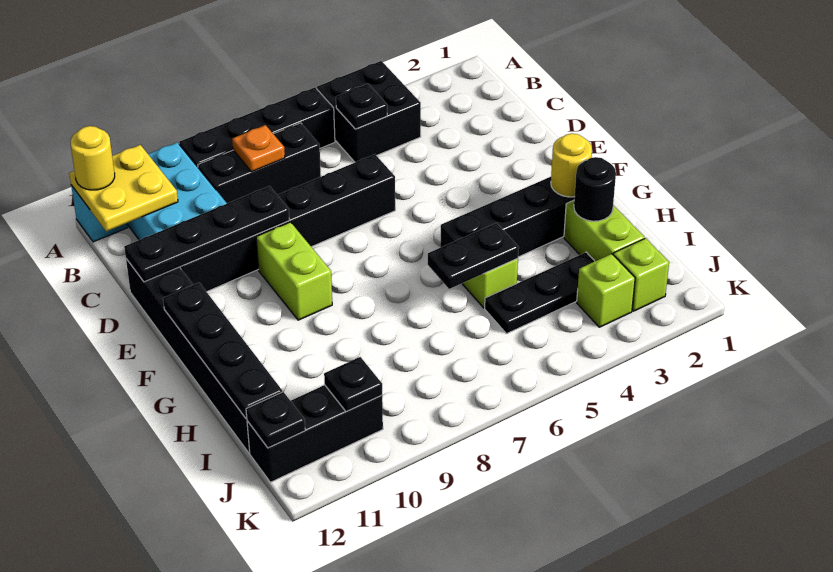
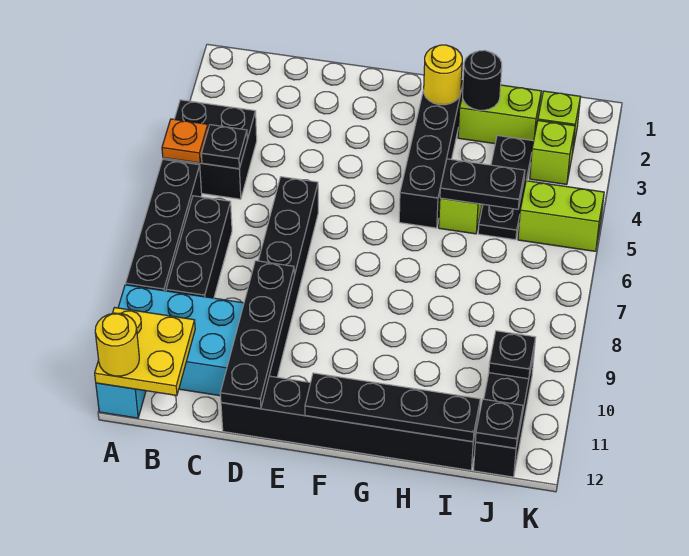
orange plate B8 level 2 -> orange plate A5 level 2
lime brick E9:F9 level 1 -> lime brick J5:K5 level 1
black plate H5:H6 level 2 -> black plate H5:I5 level 2

